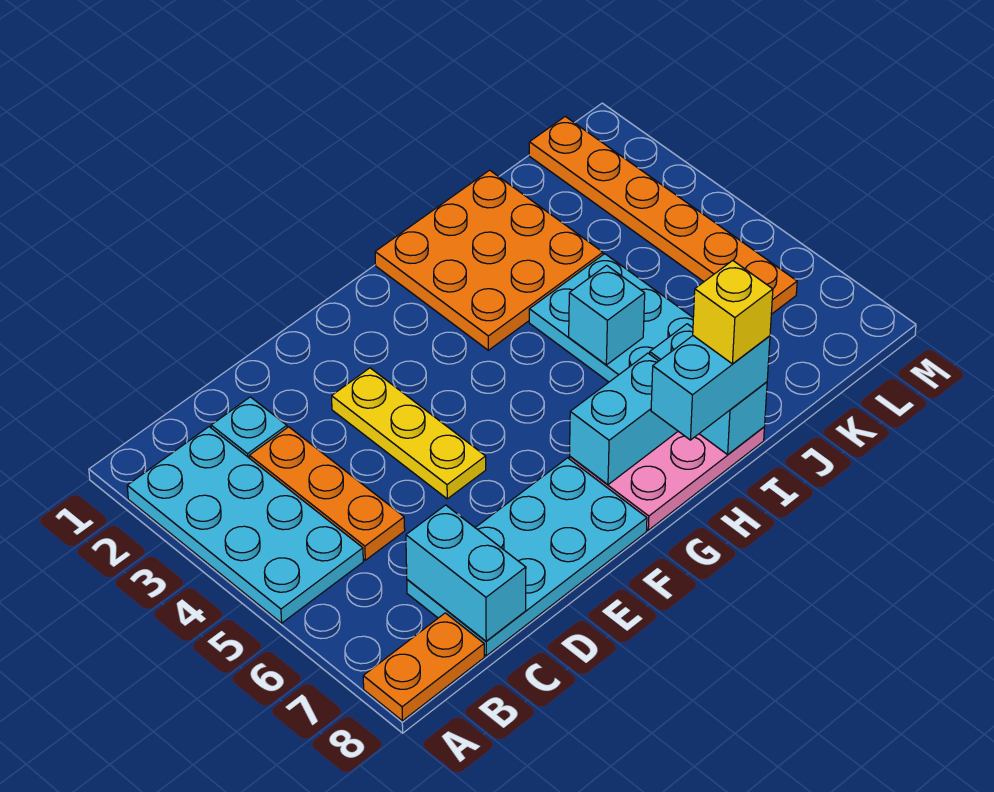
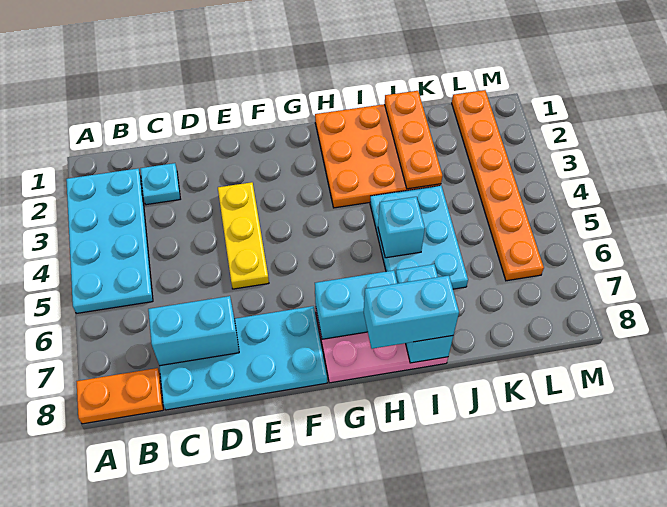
orange plate C3:C5 level 1 -> orange plate J1:J3 level 2
cyan brick C7:C8 level 2 -> cyan brick C7:D7 level 2
yellow brick I8 level 4 -> none

